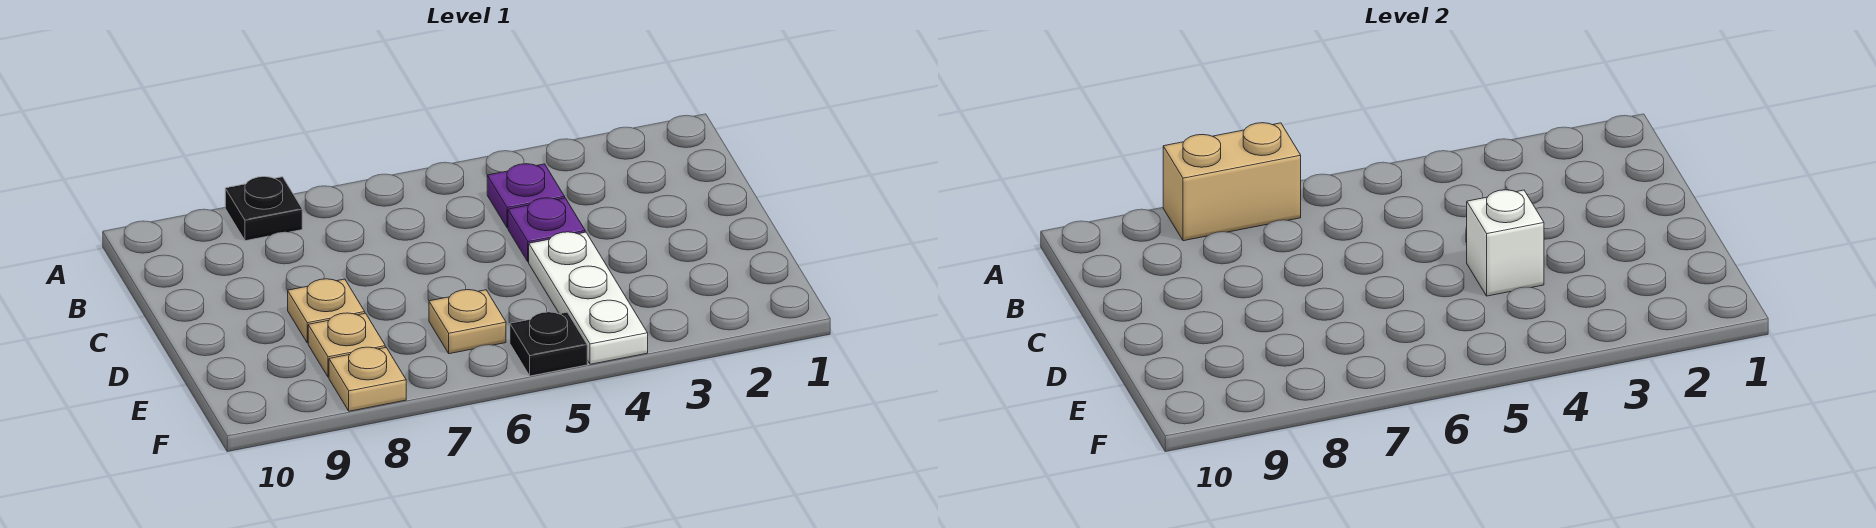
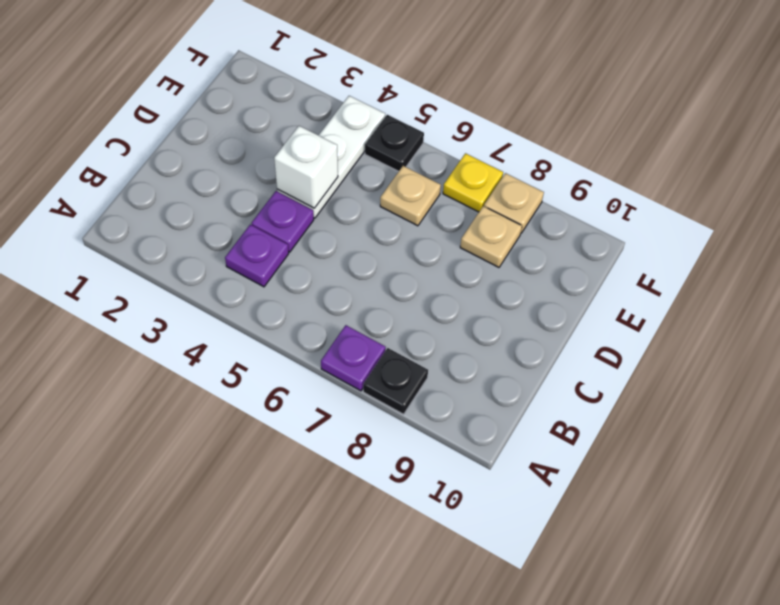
none -> purple plate A7 level 1
tan brick A7:A8 level 2 -> none
tan plate D8 level 1 -> none
none -> yellow plate F7 level 1

